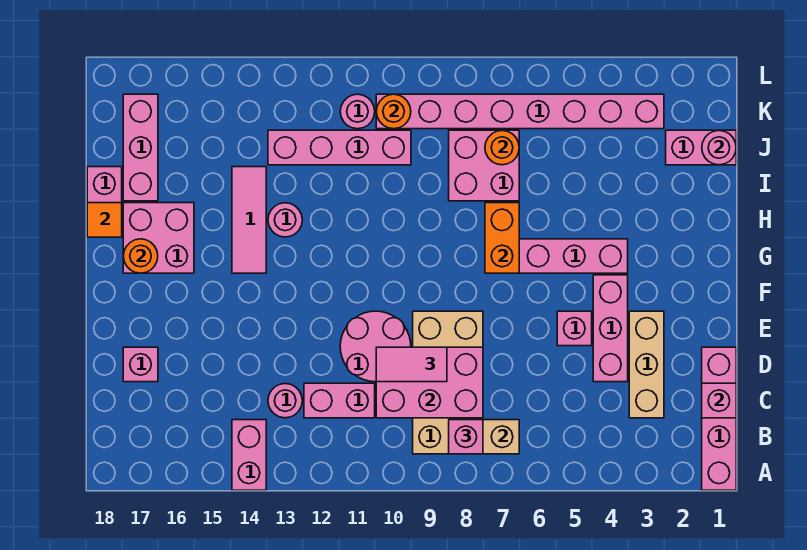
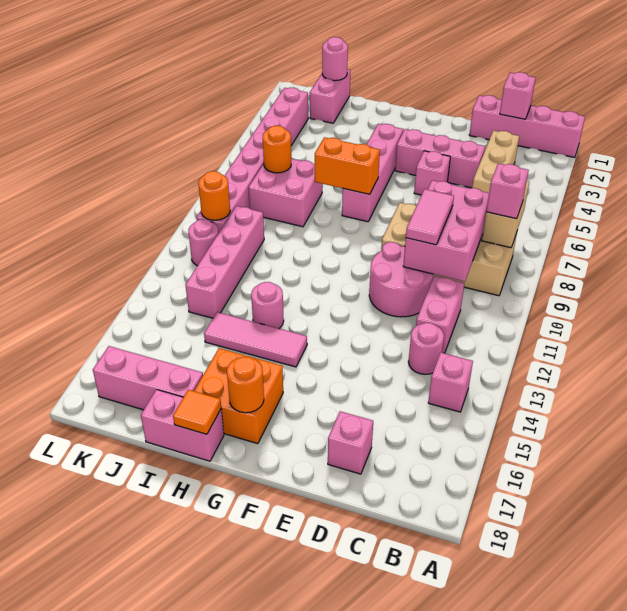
pink brick A14:B14 level 1 -> pink brick B14 level 1
tan brick C3:E3 level 1 -> tan brick C3:C5 level 1
pink brick G16:H17 level 1 -> orange brick G16:H17 level 1

